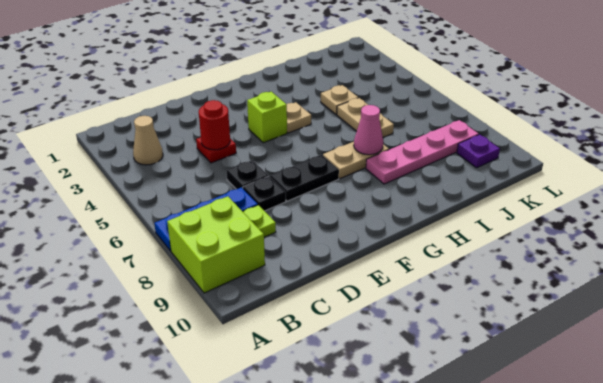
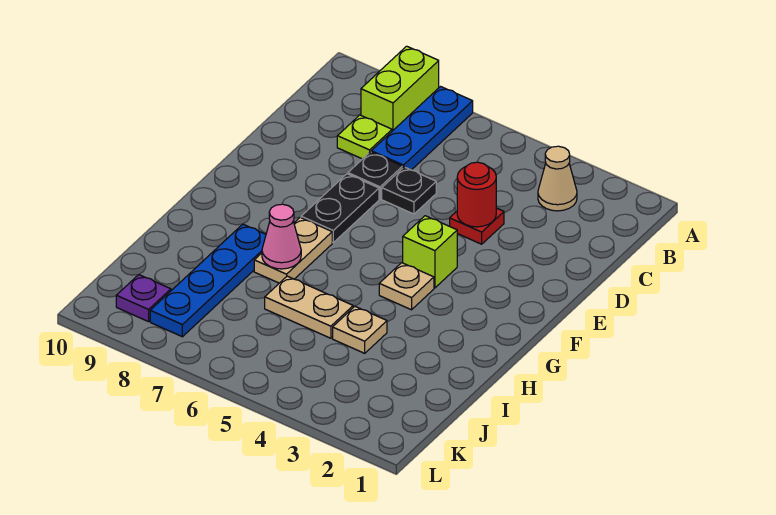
lime brick A8:B9 level 1 -> lime brick A8:B8 level 1
pink plate H8:K8 level 1 -> blue plate H8:K8 level 1

